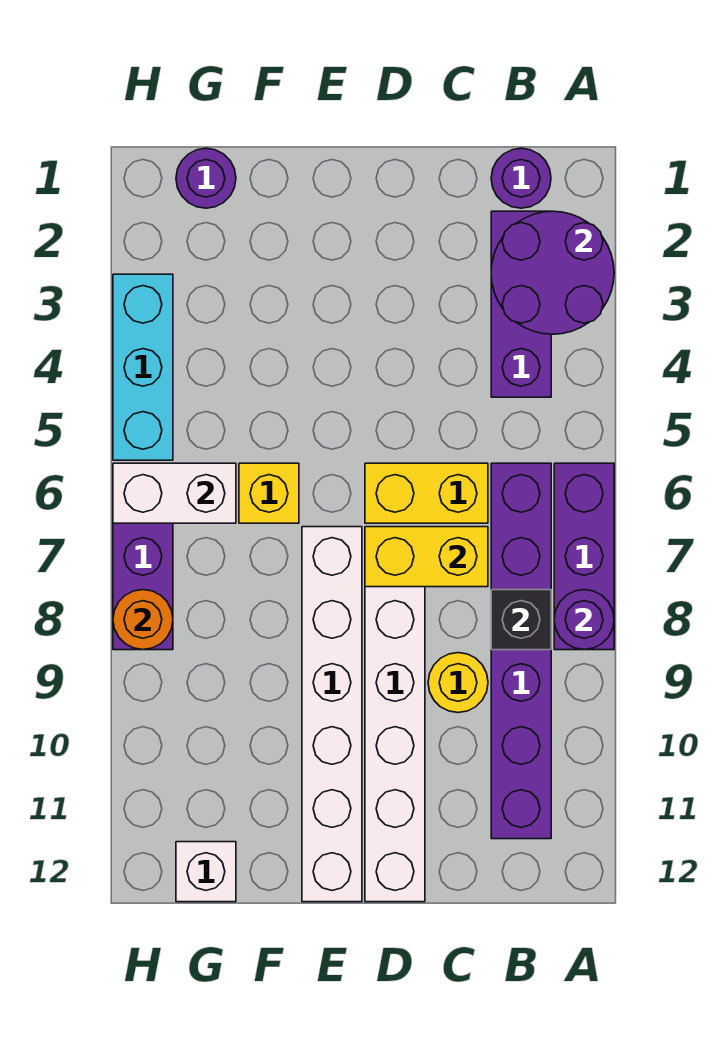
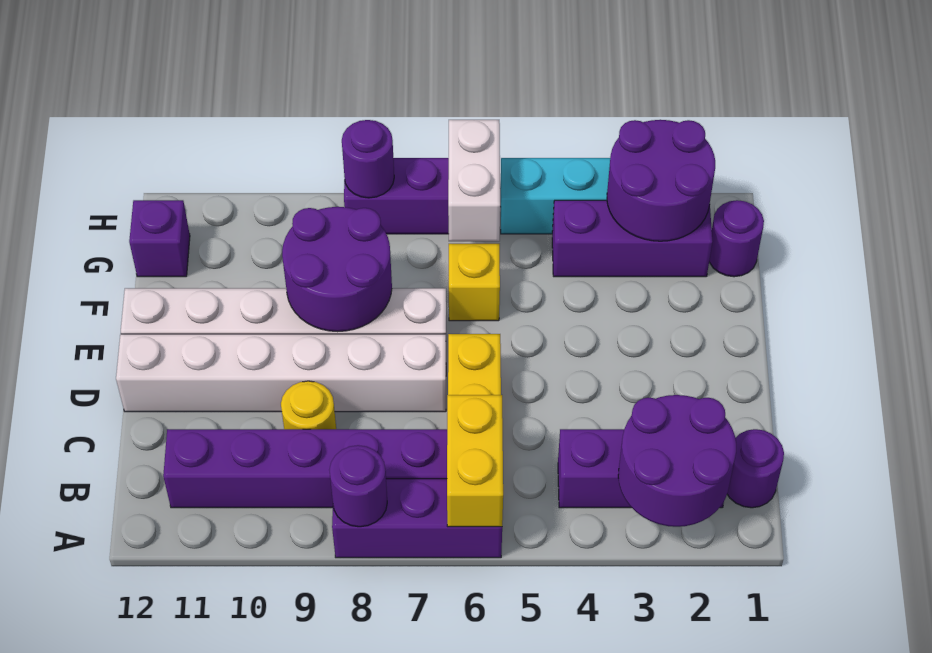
black brick B8 level 2 -> none
yellow brick C7:D7 level 2 -> yellow brick A6:B6 level 2
none -> purple round brick E8:F9 level 2
none -> purple brick G2:G4 level 1
none -> purple round brick G2:H3 level 2
white brick G12 level 1 -> purple brick G12 level 1
orange round brick H8 level 2 -> purple round brick H8 level 2

